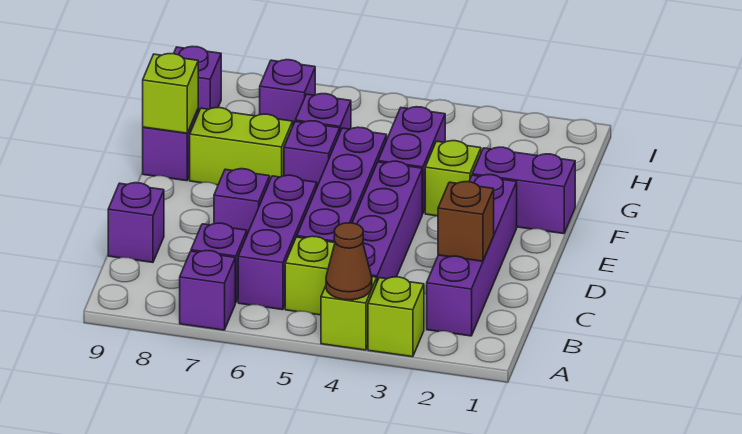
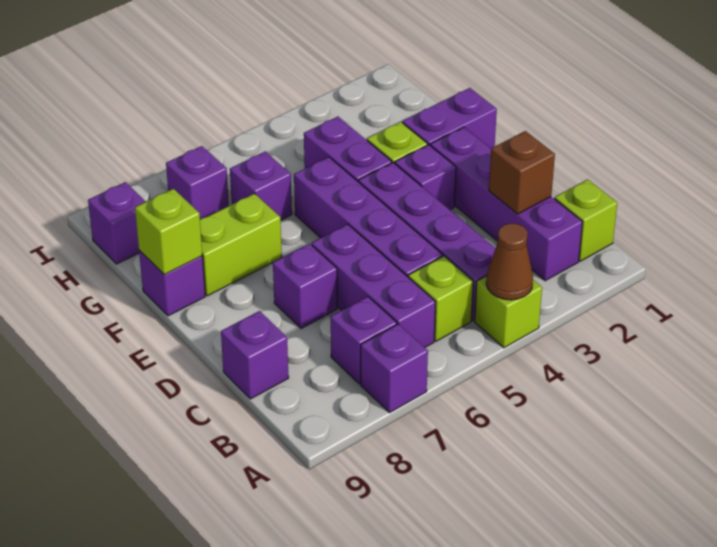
lime brick A3 level 1 -> lime brick B1 level 1
purple brick F6 level 1 -> purple brick E3 level 1

